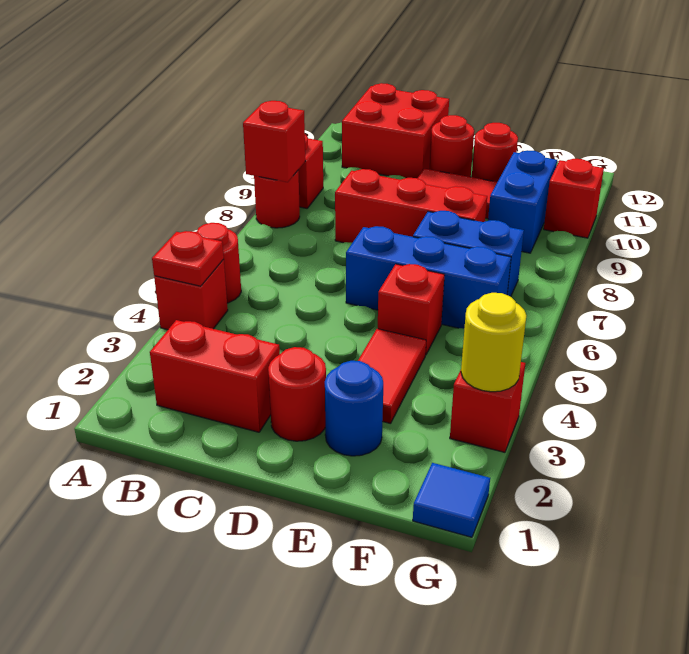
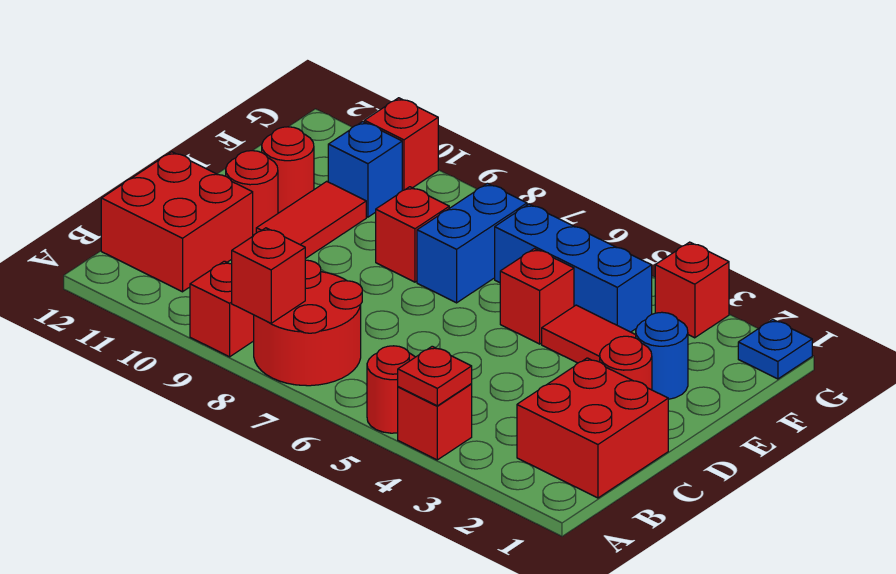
red round brick A8 level 1 -> red round brick A7:B8 level 1
red brick B2:C2 level 1 -> red brick B1:C2 level 1
red brick C8:E8 level 1 -> red brick E8 level 1
blue brick D6:F6 level 1 -> blue brick F4:F6 level 1
blue brick F9:F10 level 1 -> blue brick F10 level 1
blue tile G1 level 1 -> blue plate G1 level 1
yellow round brick G3 level 2 -> none

